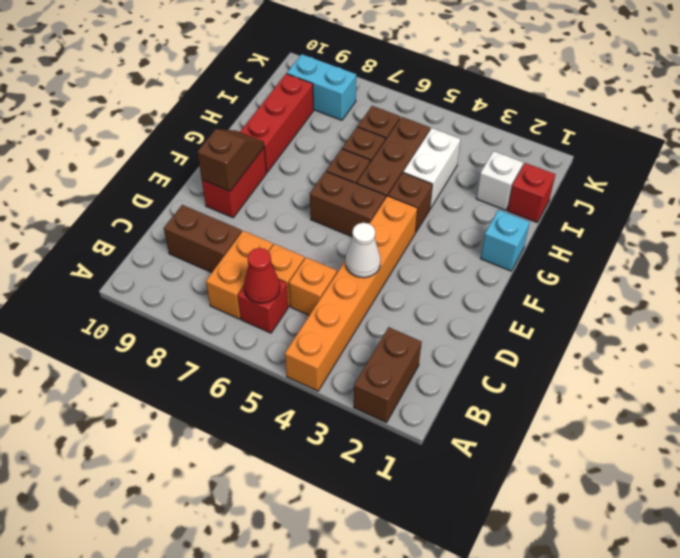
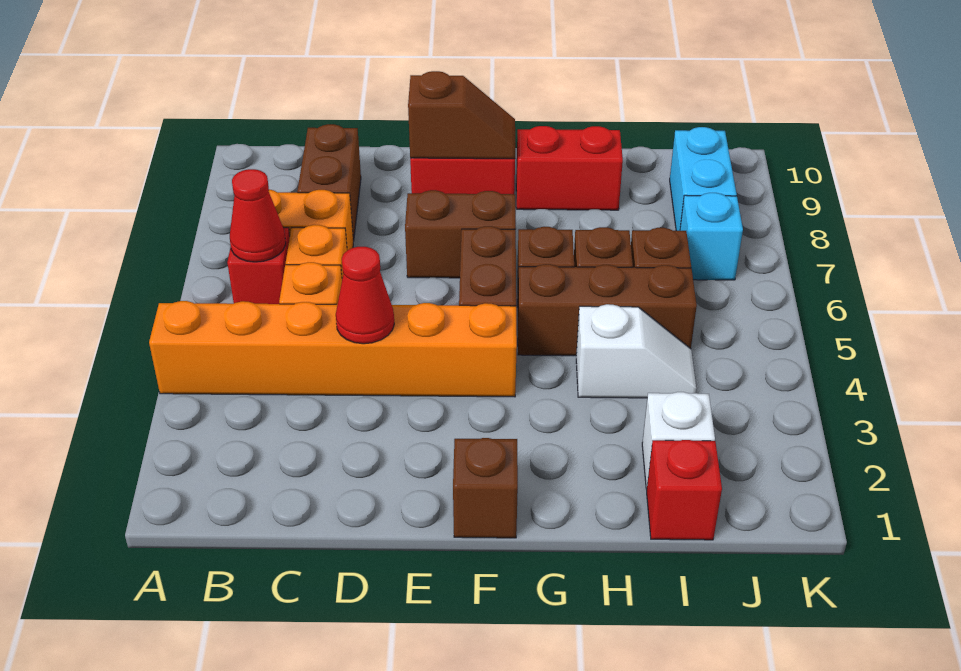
brown brick A2:B2 level 1 -> brown brick E7:F7 level 1
white cone D4 level 2 -> red cone D4 level 2
cyan brick G1 level 1 -> cyan brick J7 level 1
brown brick G4 level 1 -> brown brick F1 level 1
red brick G9:I9 level 1 -> red brick G9:H9 level 1
white brick H4:I4 level 1 -> white slope H4:I4 level 1 top H

